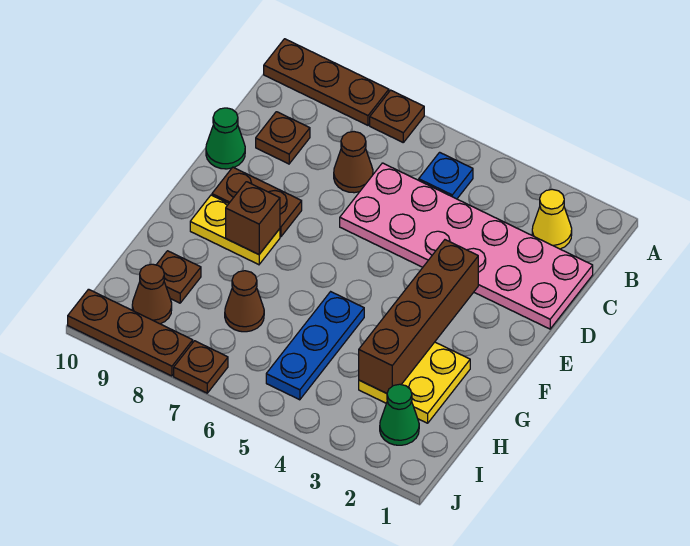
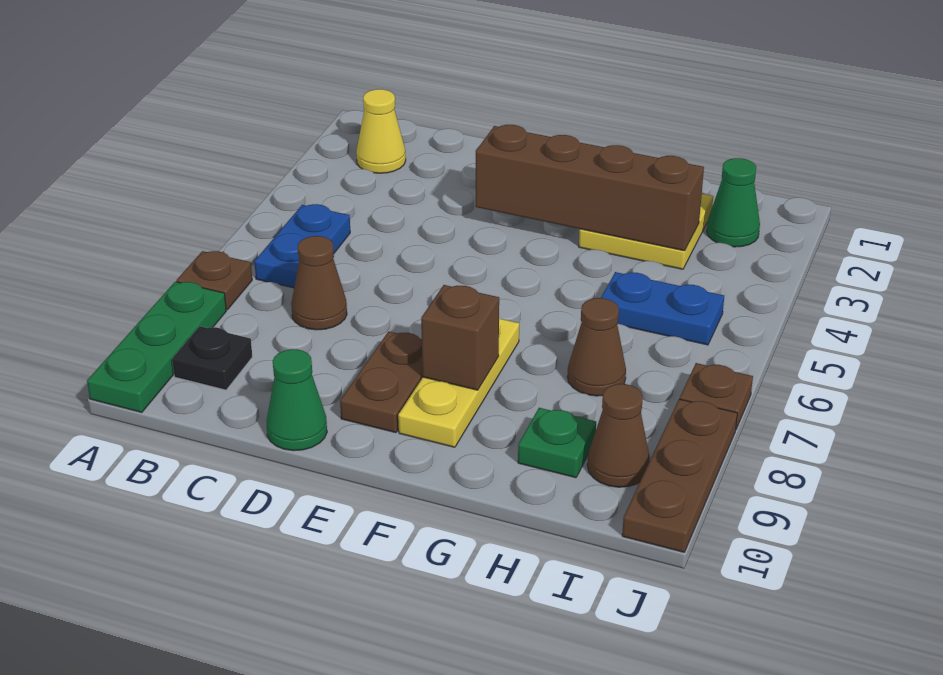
brown plate A8:A10 level 1 -> green plate A8:A10 level 1
blue plate B5 level 1 -> blue plate B5:B6 level 1
none -> black plate B9 level 1
pink plate C1:D6 level 1 -> none
brown plate C9 level 1 -> none
yellow plate F8:F9 level 1 -> yellow plate F7:F9 level 1
blue plate G5:I5 level 1 -> blue plate H5:I5 level 1
brown plate H9 level 1 -> green plate H9 level 1

